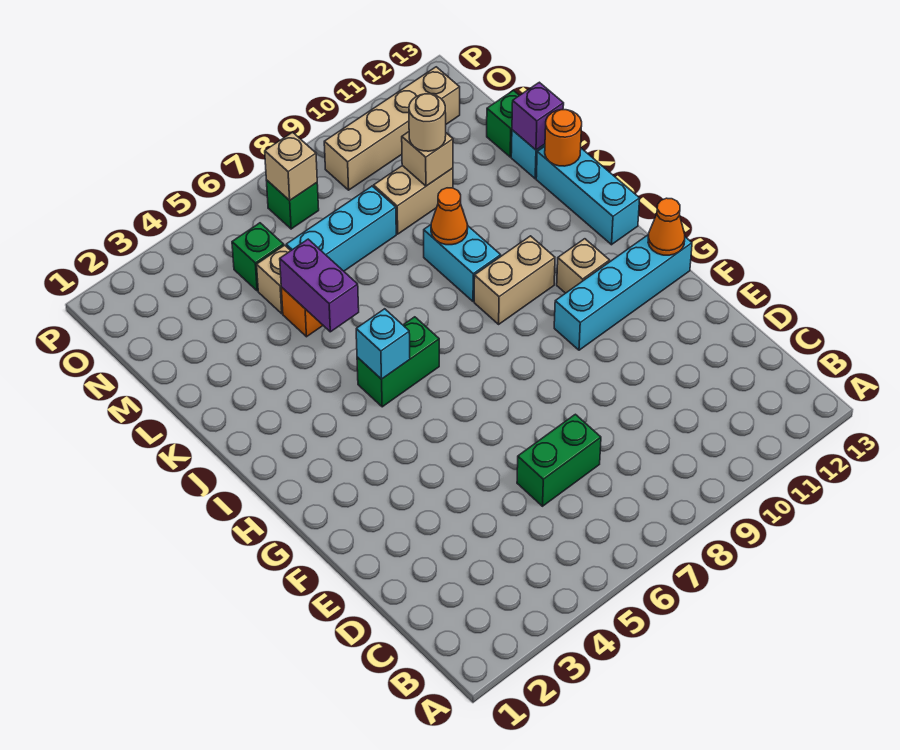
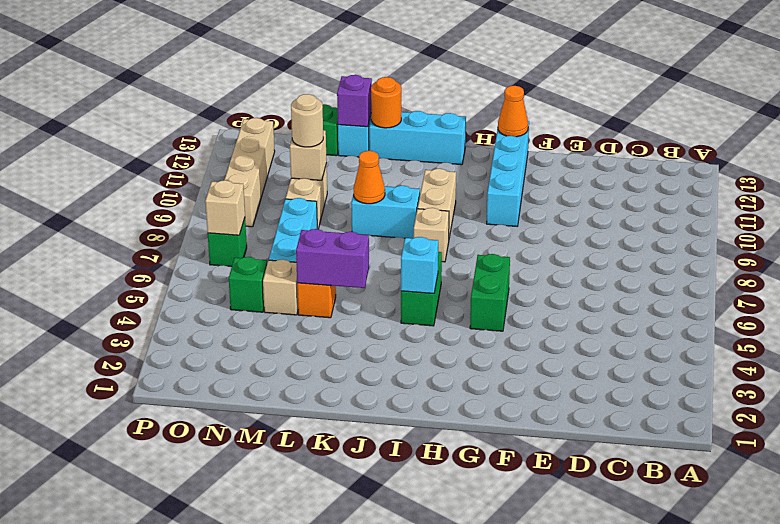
green brick D6:D7 level 1 -> green brick G5:G6 level 1
tan brick H11 level 1 -> tan brick I8 level 1

